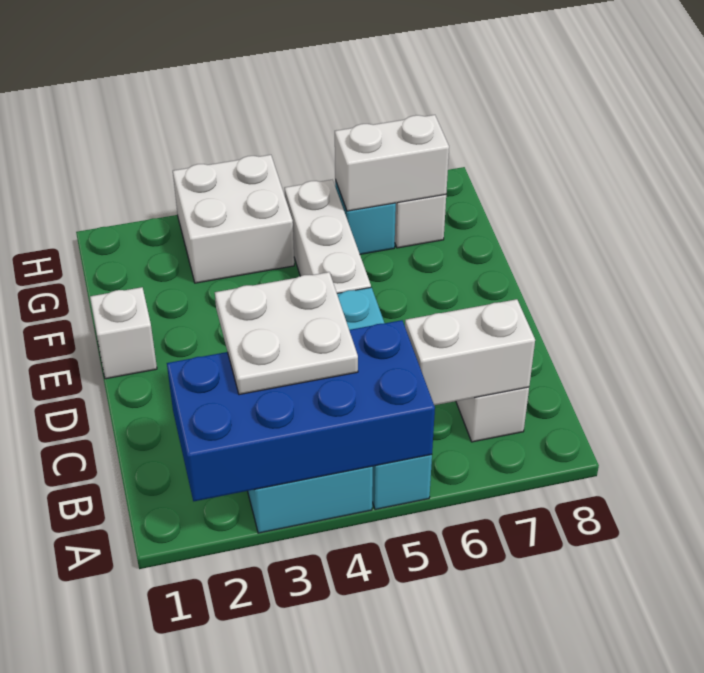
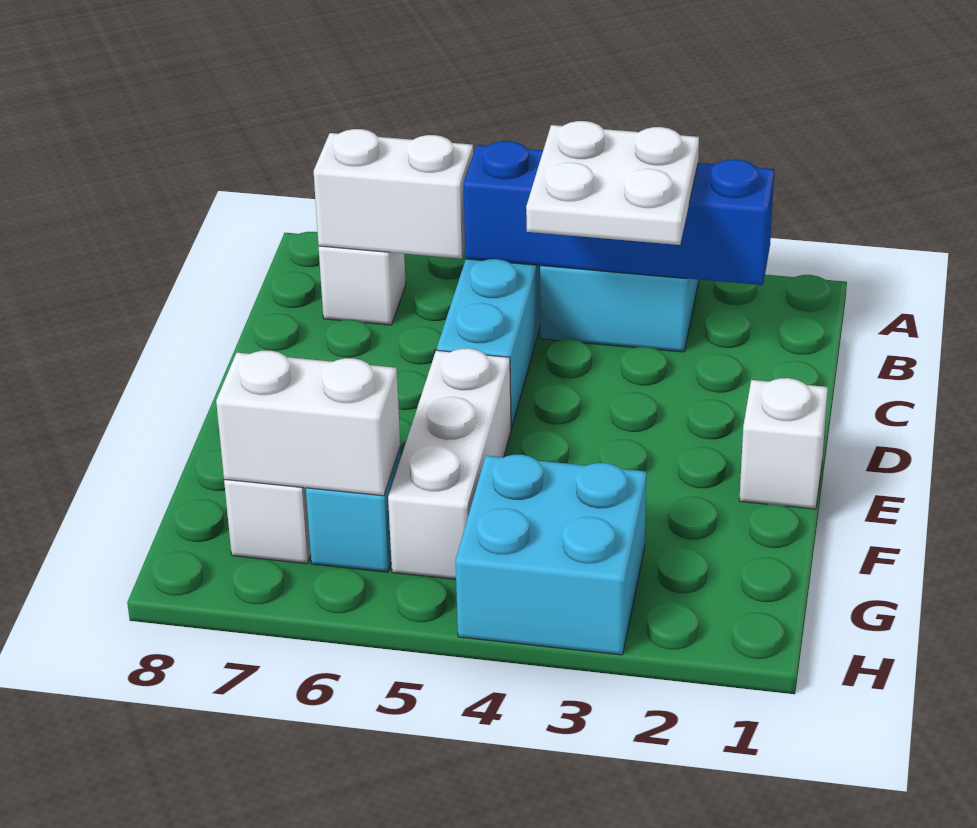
blue brick A2:B5 level 2 -> blue brick B2:B5 level 2
white brick G3:H4 level 1 -> cyan brick G3:H4 level 1

